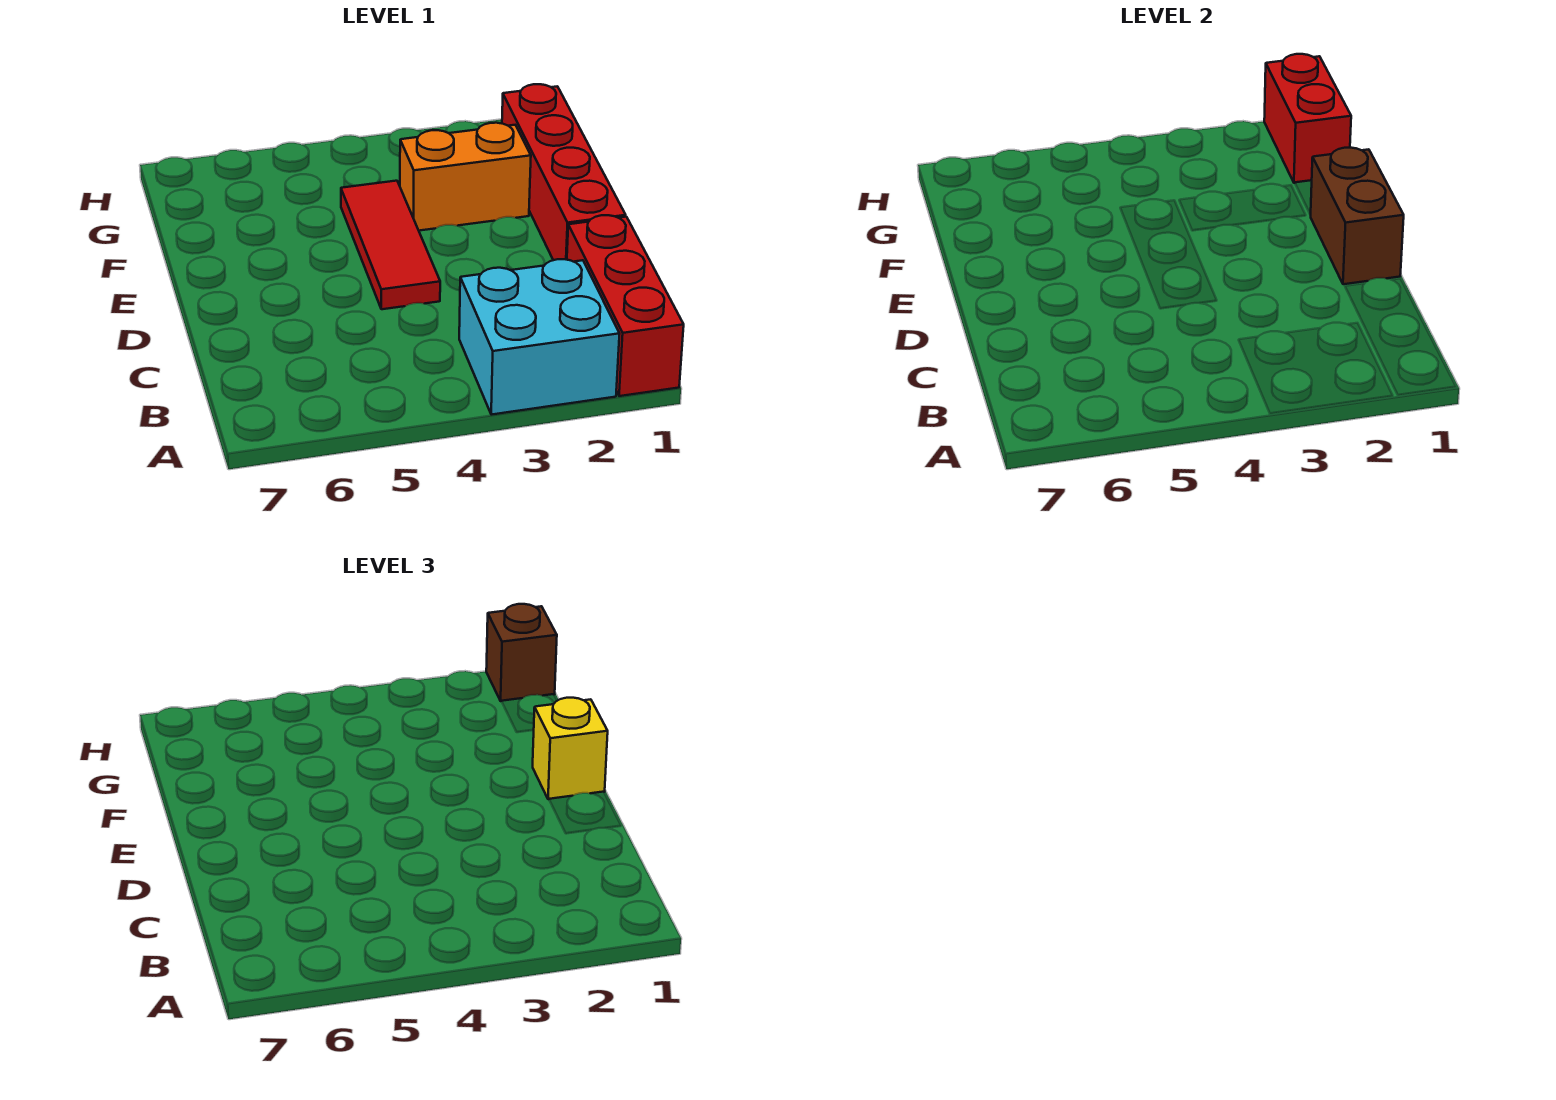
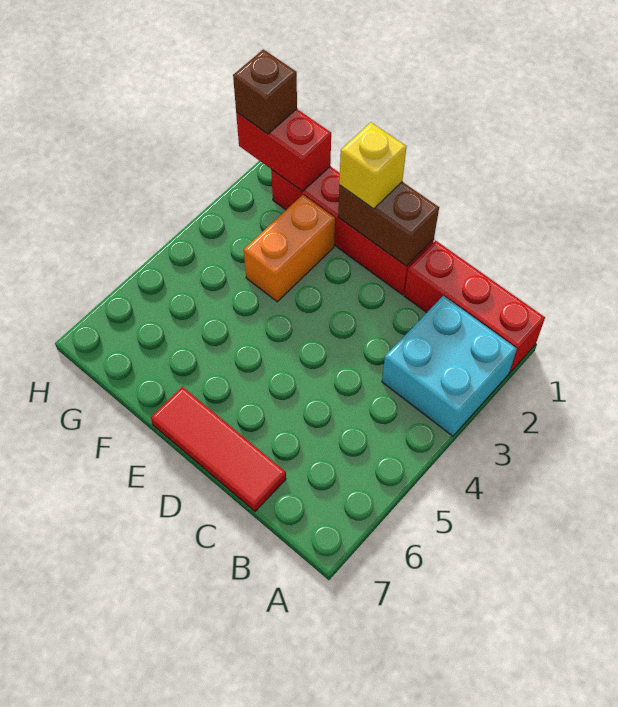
red tile D4:F4 level 1 -> red tile C7:E7 level 1

